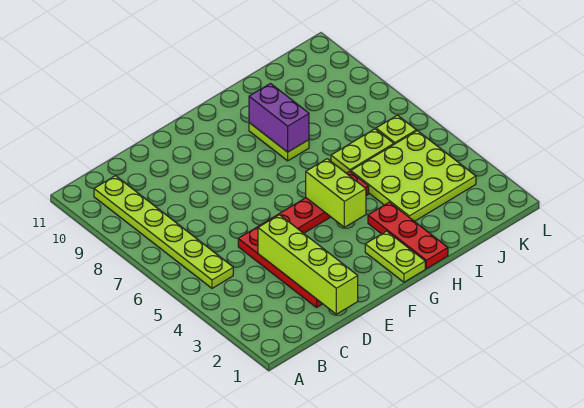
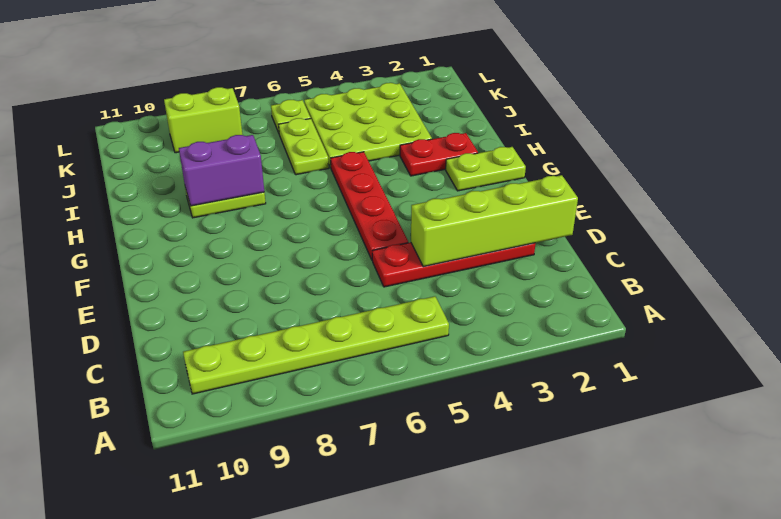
lime brick G4:G5 level 2 -> lime brick K8:K9 level 1
red plate H1:H3 level 1 -> red plate H2:H3 level 1

